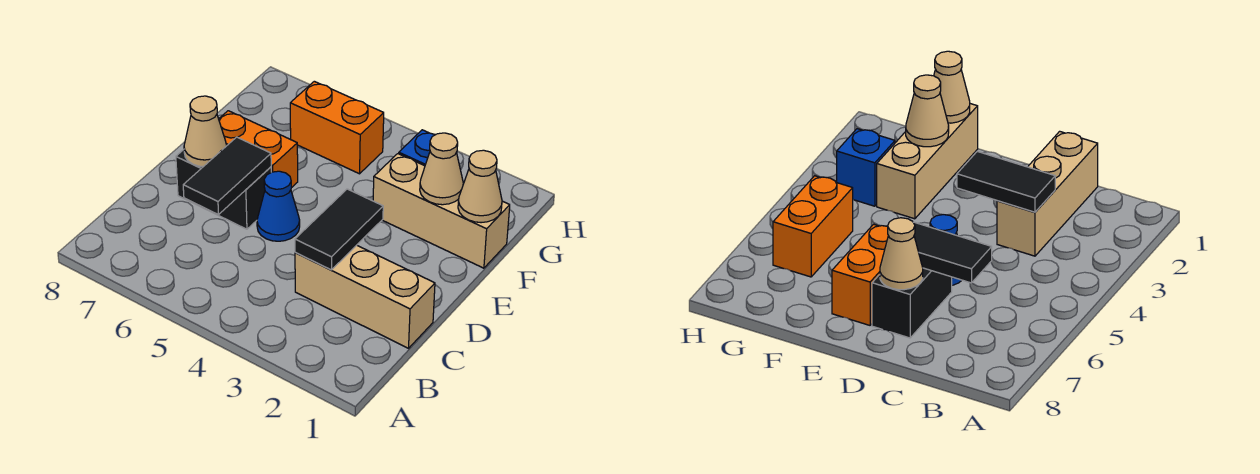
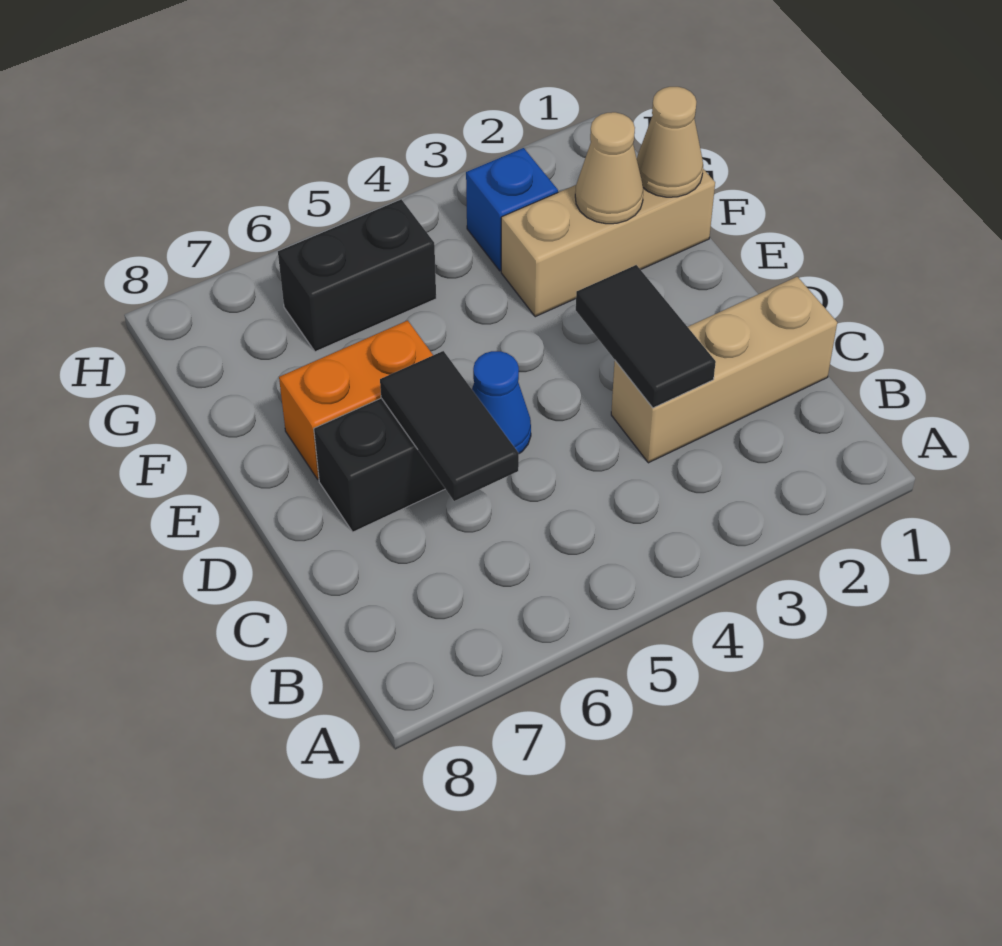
tan cone D7 level 2 -> none
orange brick G5:G6 level 1 -> black brick G5:G6 level 1

